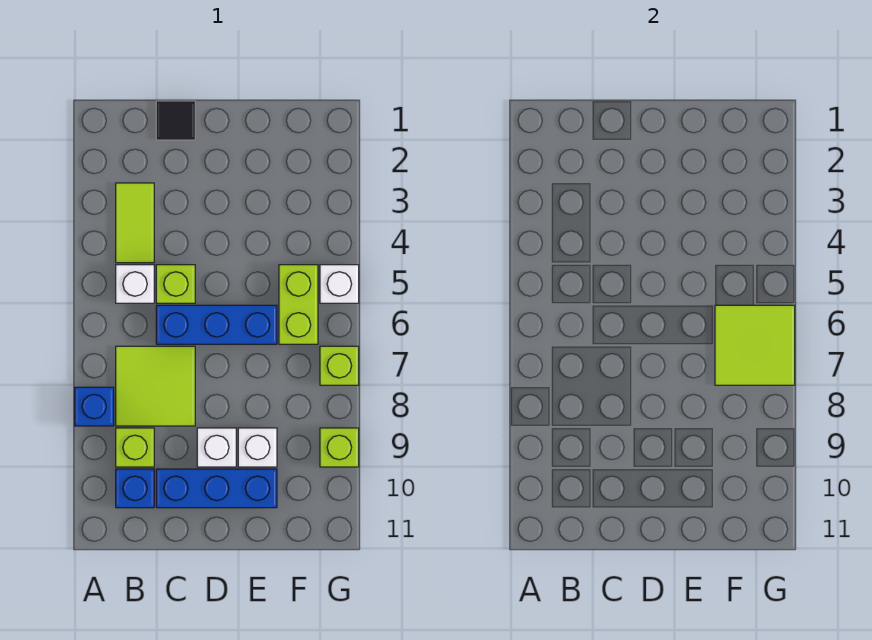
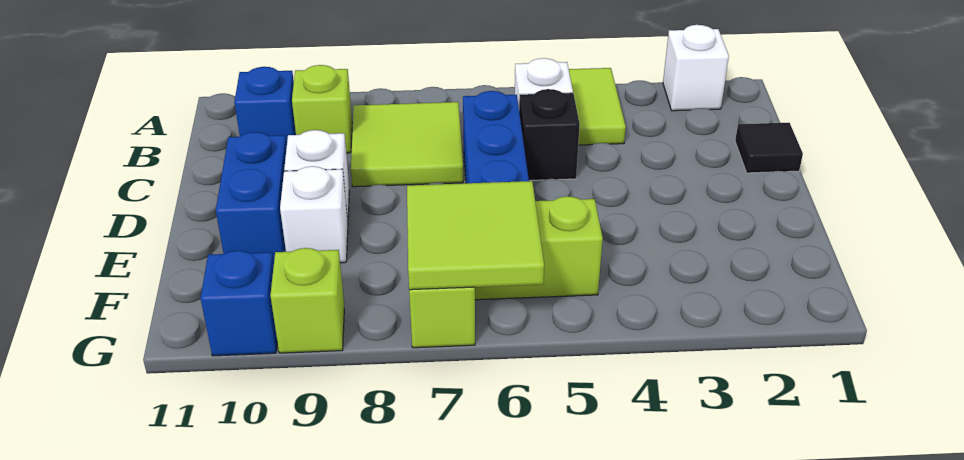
blue brick A8 level 1 -> blue brick G10 level 1
lime tile B3:B4 level 1 -> lime tile A4:B4 level 1
lime brick C5 level 1 -> black brick C5 level 1
blue brick C10:E10 level 1 -> blue brick D10:E10 level 1
white brick G5 level 1 -> white brick A2 level 1

